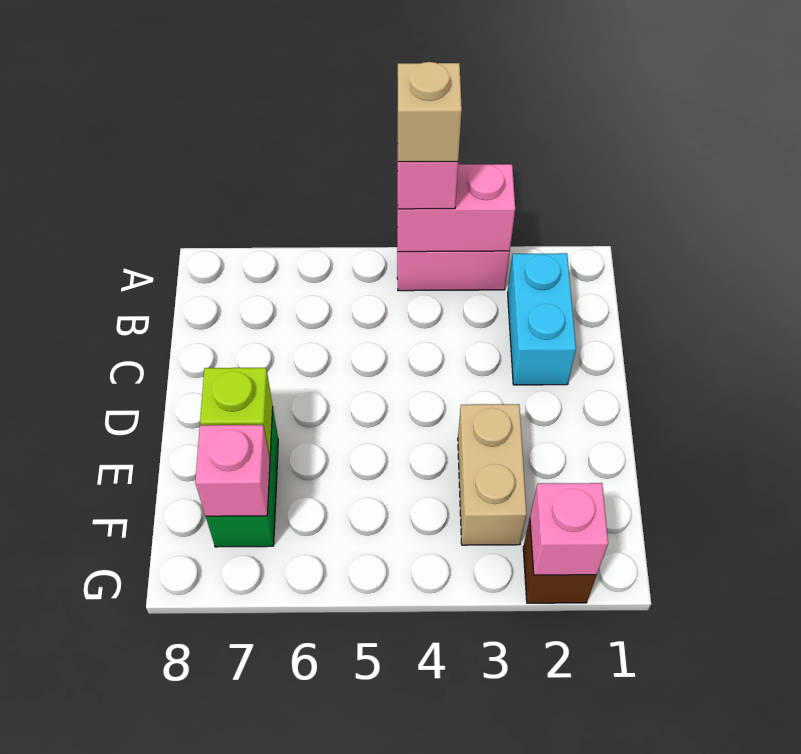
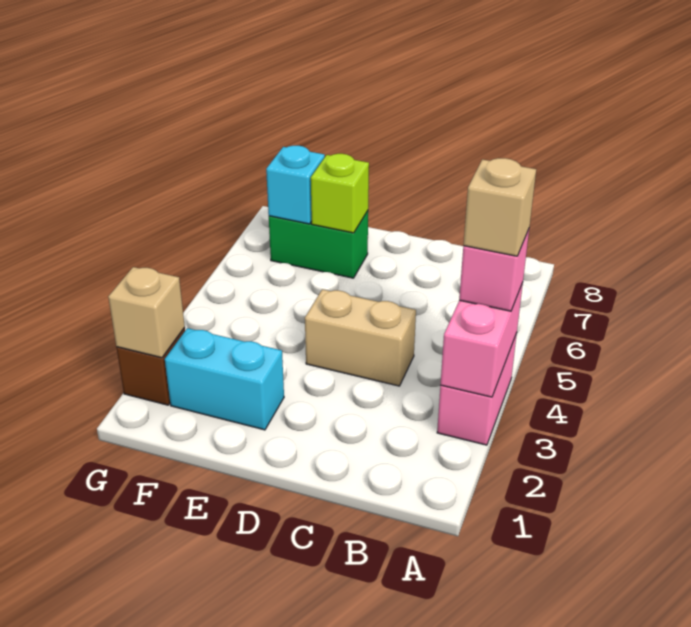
cyan brick B2:C2 level 1 -> cyan brick E2:F2 level 1
tan brick E3:F3 level 1 -> tan brick C4:D4 level 1
pink brick F7 level 2 -> cyan brick F7 level 2
pink brick G2 level 2 -> tan brick G2 level 2

